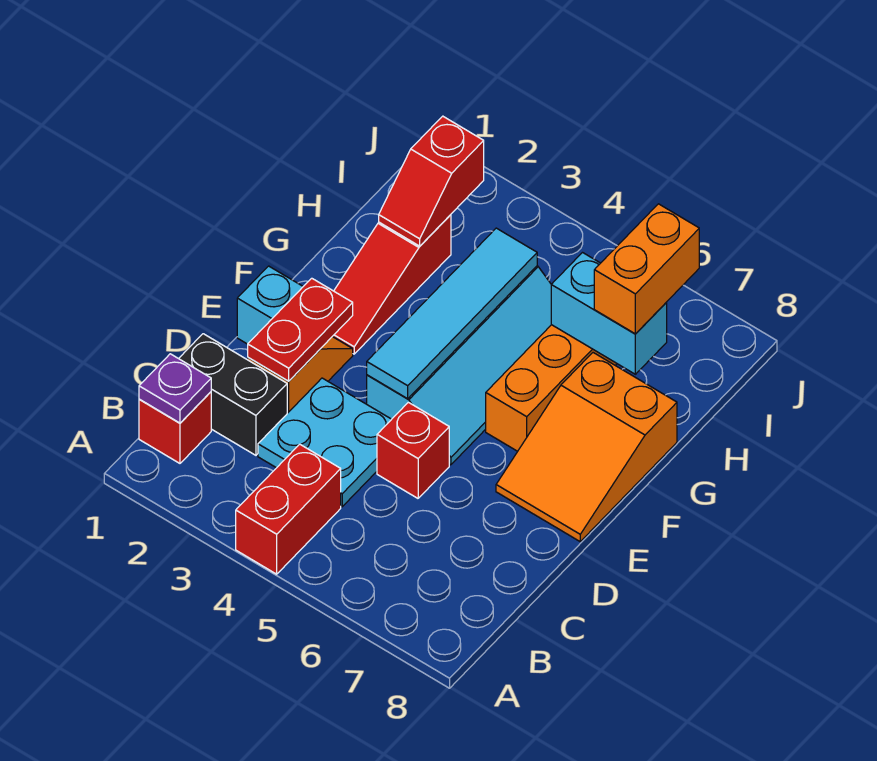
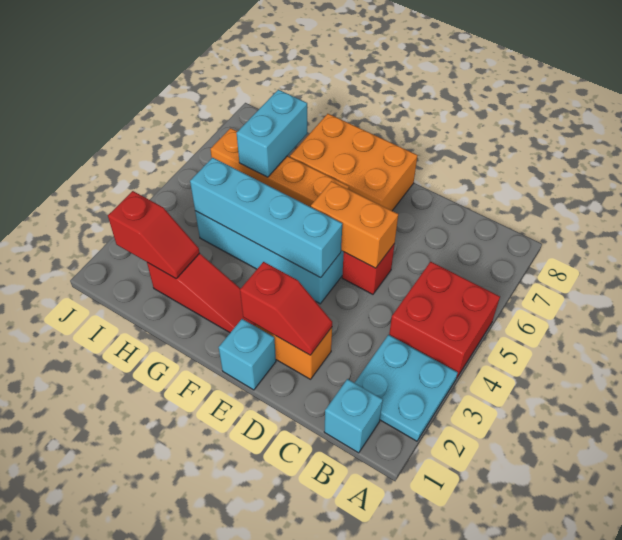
red brick A4:B4 level 1 -> red brick A4:B5 level 1
red brick B1 level 1 -> cyan brick B1 level 1
purple plate B1 level 2 -> none
black brick C1:C2 level 1 -> none
cyan plate C3:D4 level 1 -> cyan plate A2:B3 level 1
red plate D2:E2 level 2 -> red slope D2:E2 level 2 top E
cyan tile E4:H4 level 2 -> cyan brick E4:H4 level 2
orange slope E7:G8 level 1 top G -> orange brick E7:G8 level 1
orange brick H7:I7 level 3 -> orange brick D5:E5 level 2

